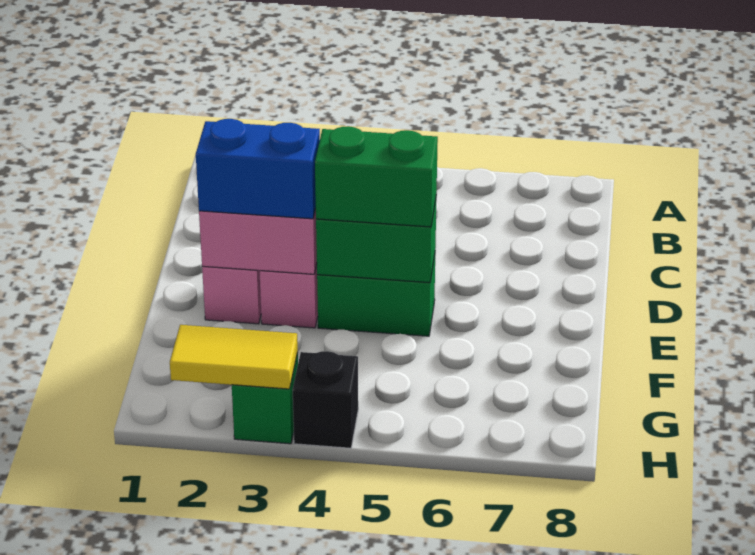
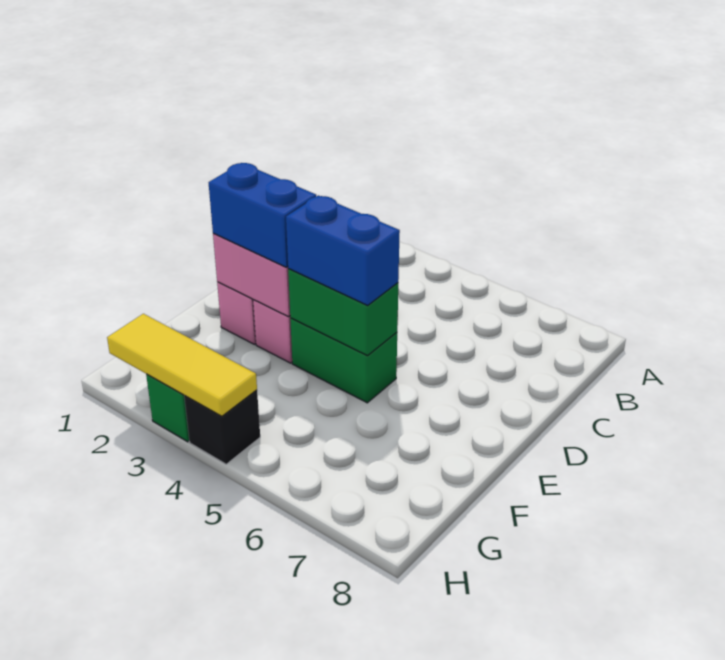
green brick E4:E5 level 3 -> blue brick E4:E5 level 3
yellow tile H2:H3 level 2 -> yellow tile H2:H4 level 2

